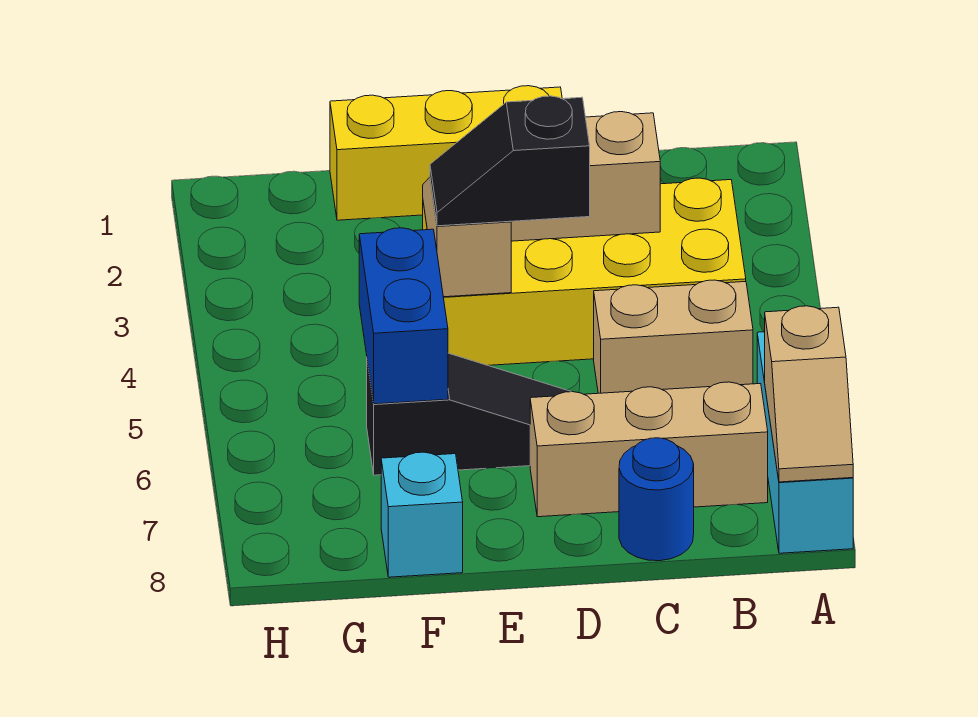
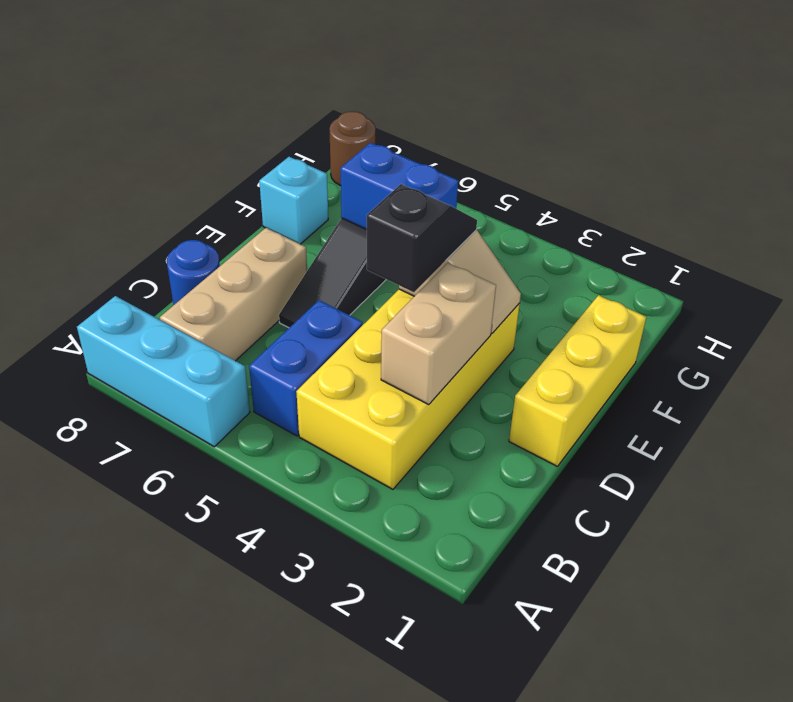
tan slope A7:A8 level 2 top 7 -> none
tan brick B5:C5 level 1 -> blue brick B5:C5 level 1
none -> brown round brick H8 level 1

